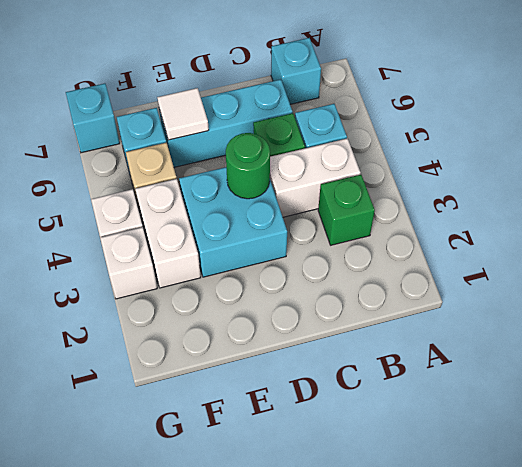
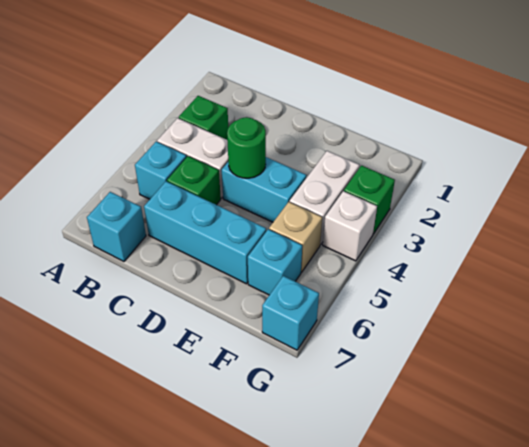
cyan brick D3:E4 level 1 -> cyan brick D4:E4 level 1
white tile E6 level 2 -> none
white brick G3 level 1 -> green brick G3 level 1

